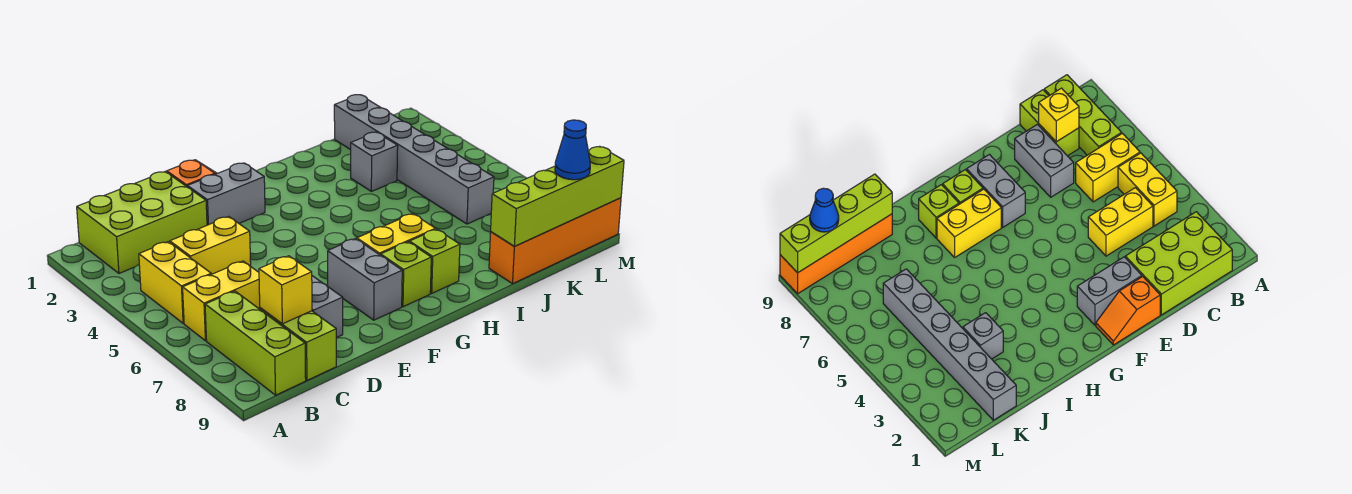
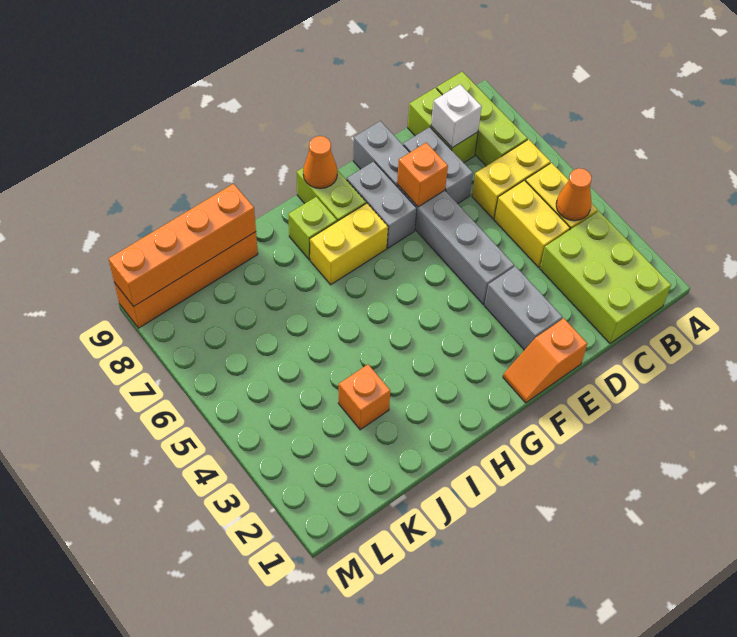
lime brick B1:D2 level 1 -> lime brick B1:C3 level 1
none -> orange cone B4 level 2
yellow brick C4:D4 level 1 -> yellow brick C4:C5 level 1
yellow brick C8 level 2 -> white brick C8 level 2
grey brick E2:F2 level 1 -> grey brick E2:E3 level 1
none -> orange brick E7 level 2
lime brick G8 level 1 -> lime brick G8:G9 level 1
none -> orange cone G9 level 2
grey brick J3 level 1 -> orange brick J3 level 1
lime brick J9:M9 level 2 -> orange brick J9:M9 level 2
grey brick K1:K6 level 1 -> grey brick E4:E9 level 1
blue cone L9 level 3 -> none

